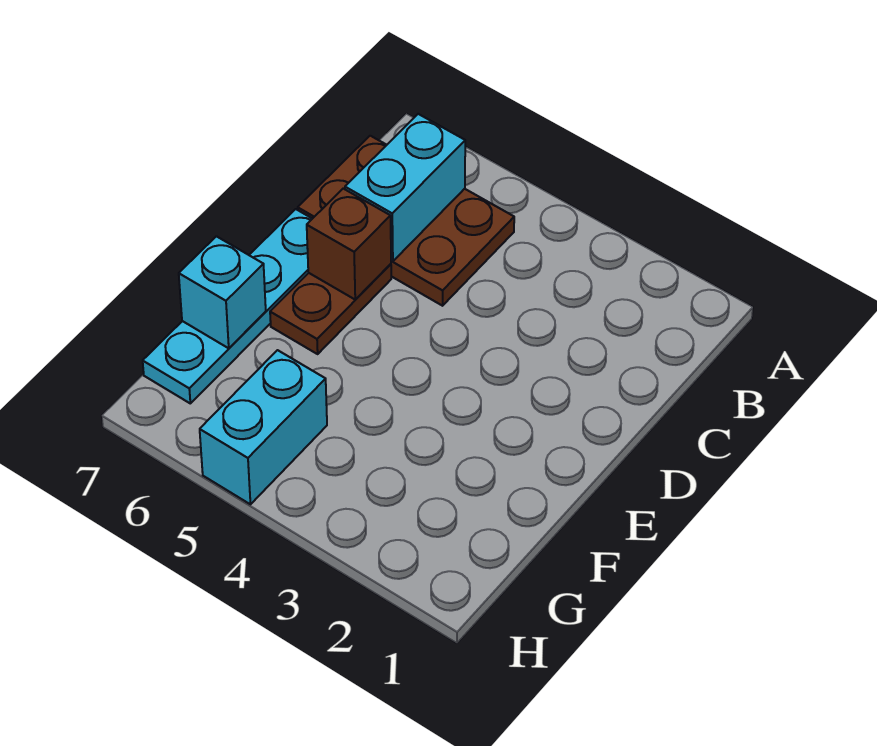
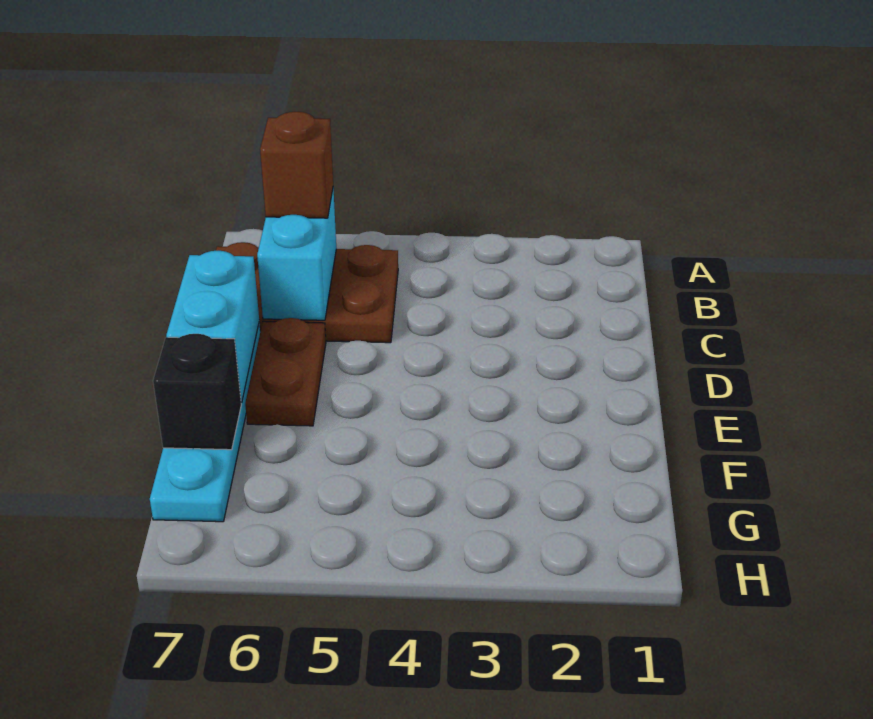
brown brick D6 level 2 -> brown brick B6 level 3
cyan brick F7 level 2 -> black brick F7 level 2
cyan brick G5:H5 level 1 -> cyan brick D7:E7 level 2

